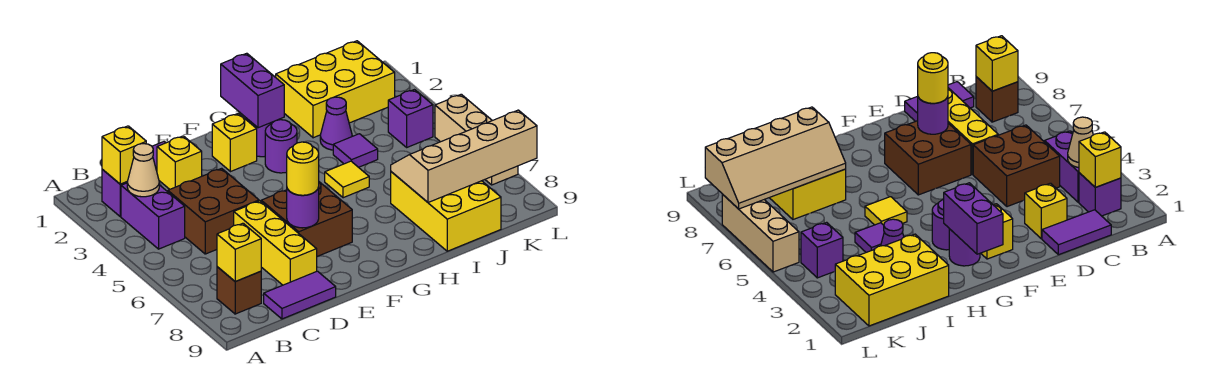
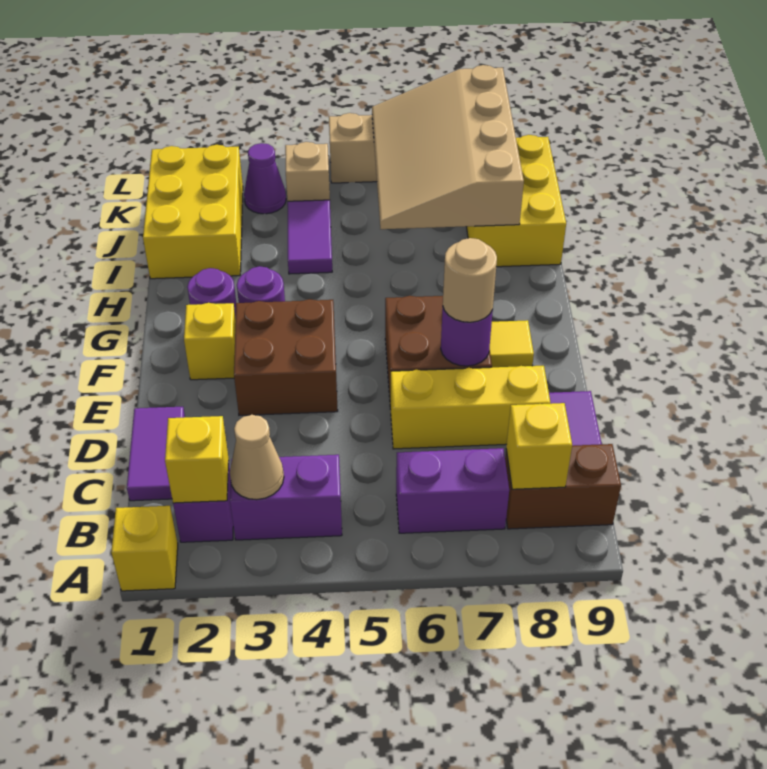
brown brick B8 level 1 -> brown brick B8:B9 level 1
brown brick C4:D5 level 1 -> brown brick E3:F4 level 1
yellow brick D2 level 1 -> yellow brick A1 level 1
yellow round brick E7 level 3 -> tan round brick E7 level 3
purple brick G1:G2 level 2 -> purple brick B6:B7 level 1
yellow tile H5 level 1 -> yellow tile F8 level 1
purple cone I3 level 1 -> purple cone K3 level 1
purple tile I4 level 1 -> purple tile I4:J4 level 1
yellow brick I7:J9 level 1 -> yellow brick I8:K9 level 1
tan slope I7:L8 level 2 top 8 -> tan slope I6:L8 level 2 top 8
purple brick K4 level 1 -> tan brick K4 level 1

